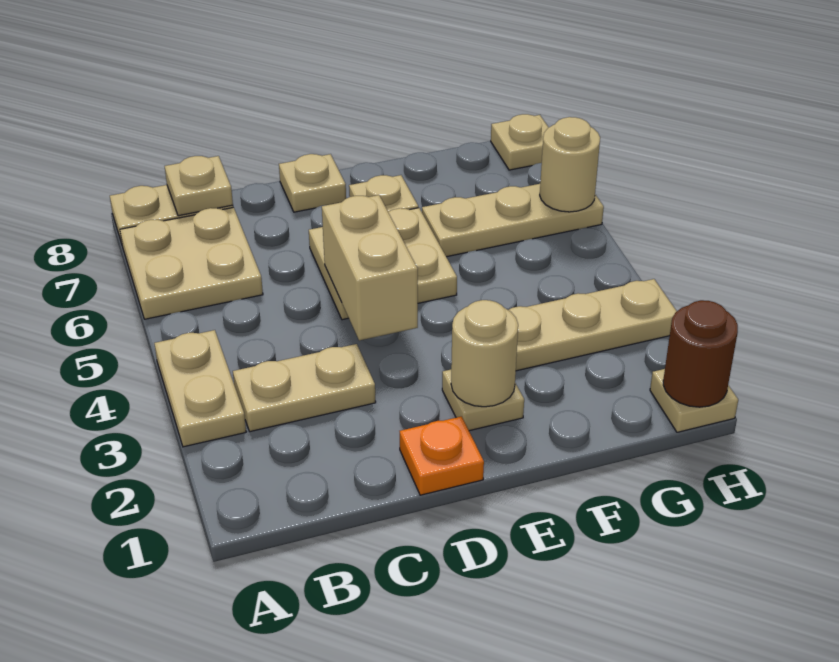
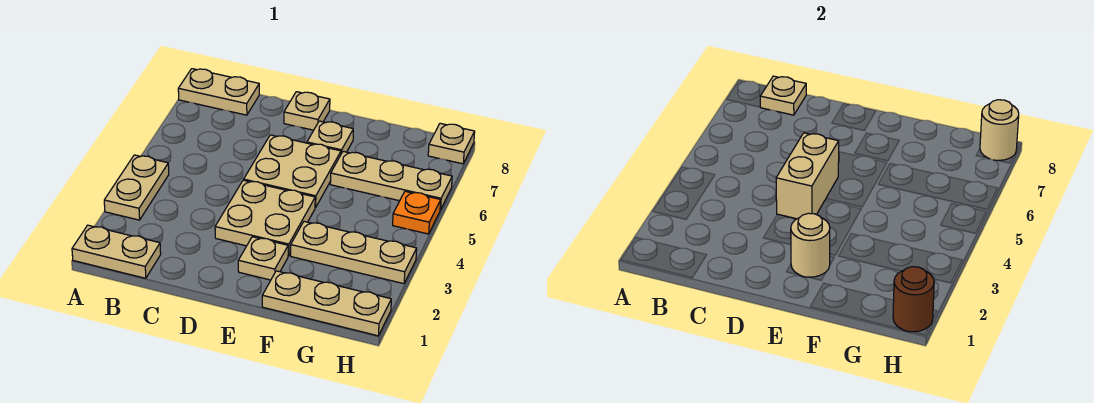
tan plate A6:B7 level 1 -> tan plate D3:E4 level 1
tan plate B3:C3 level 1 -> tan plate A1:B1 level 1
orange plate D1 level 1 -> orange plate H5 level 1
tan plate H1 level 1 -> tan plate F1:H1 level 1
tan round brick H6 level 2 -> tan round brick H8 level 2

